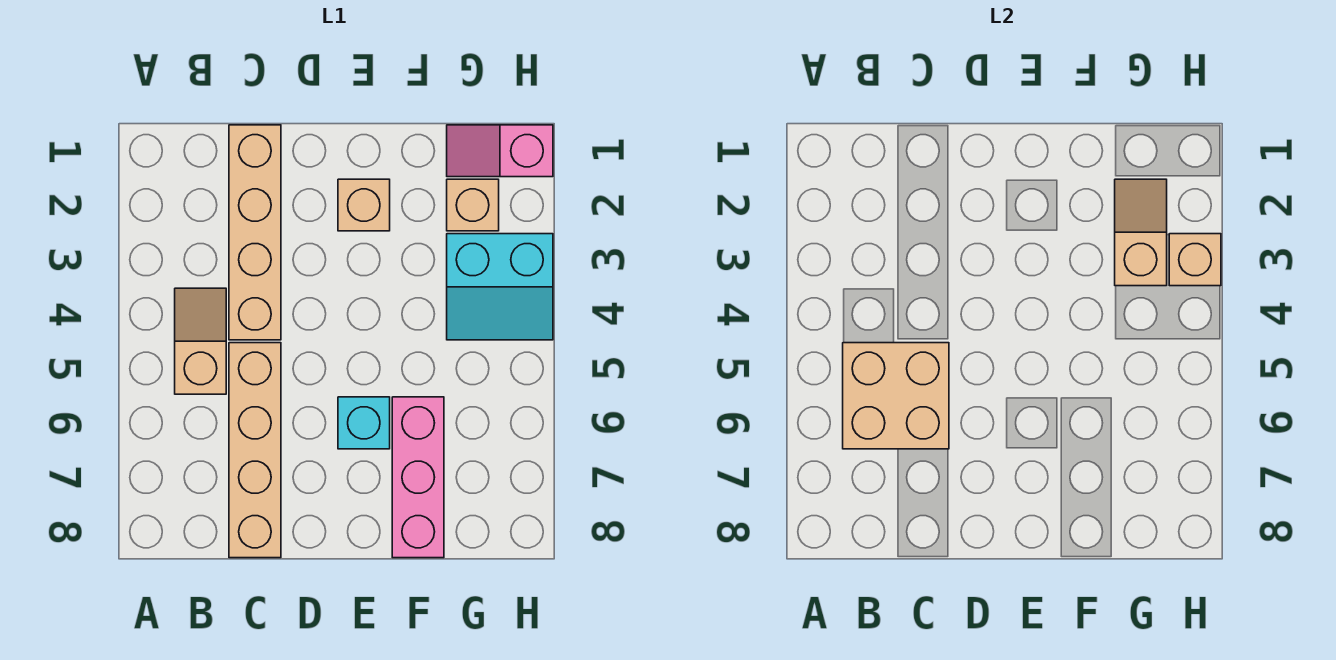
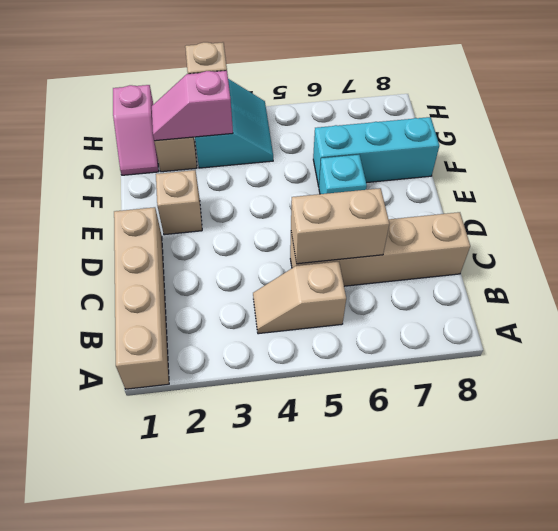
tan brick B5:C6 level 2 -> tan brick C5:C6 level 2
tan brick C1:C4 level 1 -> tan brick A1:D1 level 1
pink brick F6:F8 level 1 -> cyan brick F6:F8 level 1
tan slope G2:G3 level 2 top 3 -> pink slope G2:G3 level 2 top 3

